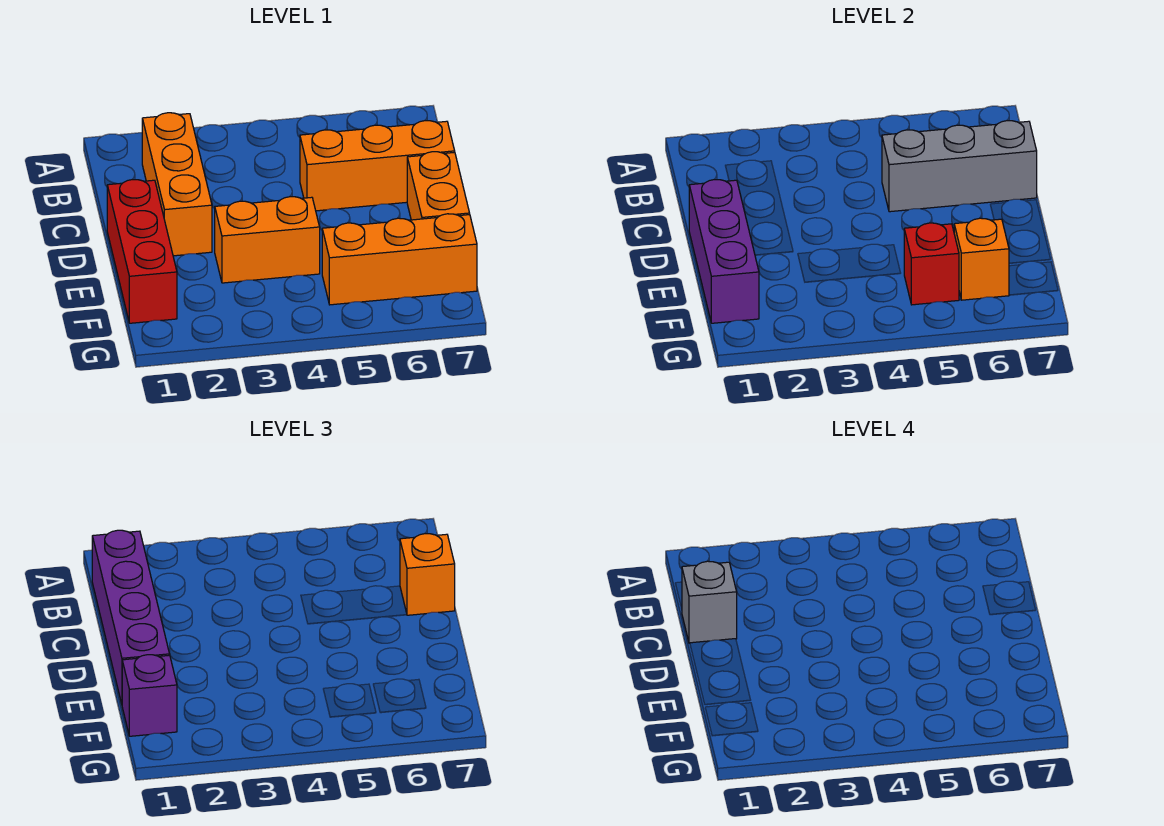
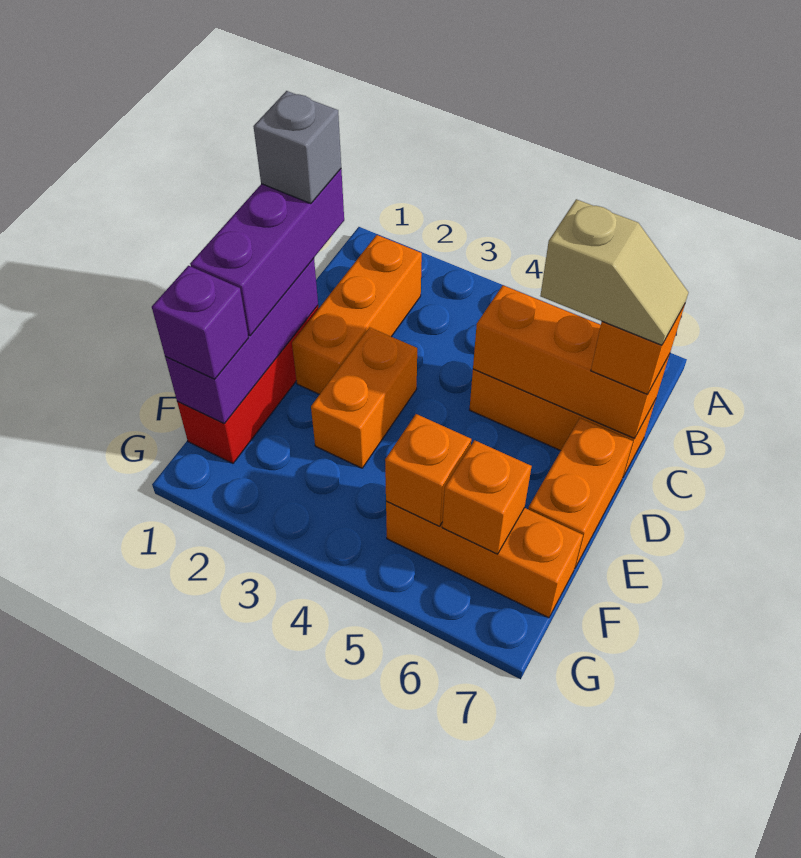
purple brick B1:E1 level 3 -> purple brick C1:E1 level 3
grey brick C5:C7 level 2 -> orange brick C5:C7 level 2
none -> tan slope C6:C7 level 4 top 6
orange brick E3:E4 level 1 -> orange brick D3:E3 level 1
red brick F5 level 2 -> orange brick F5 level 2

